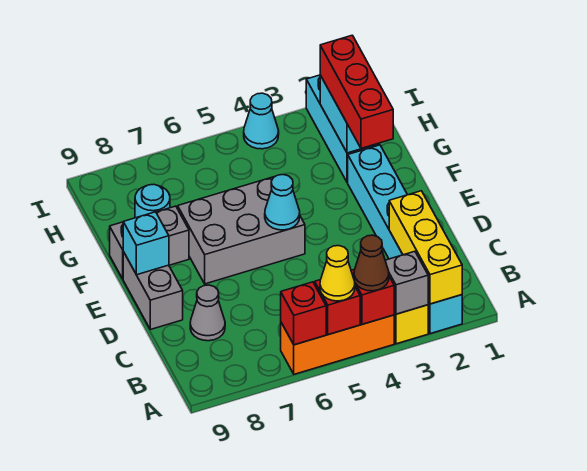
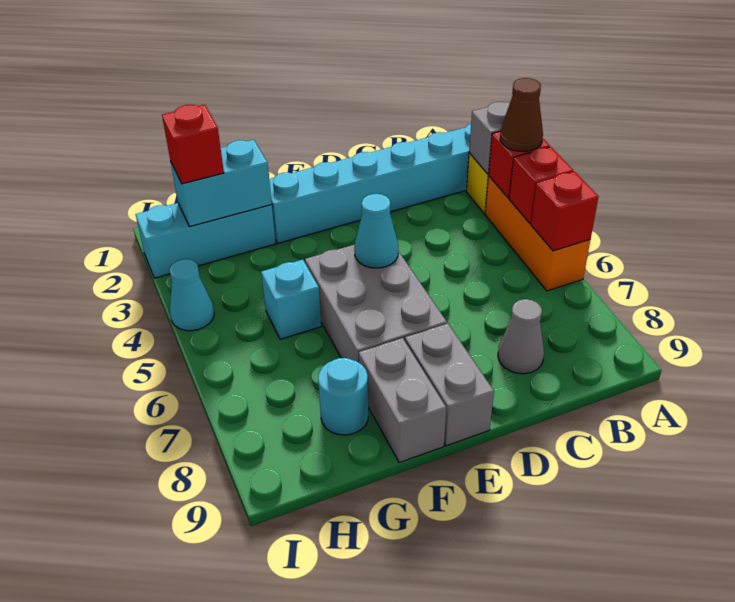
yellow brick A2:C2 level 2 -> none
yellow cone A5 level 3 -> none
grey brick D9:E9 level 1 -> grey brick E8:E9 level 1
cyan brick E9 level 2 -> cyan brick G5 level 1
red brick F2:H2 level 3 -> red brick H2 level 3

